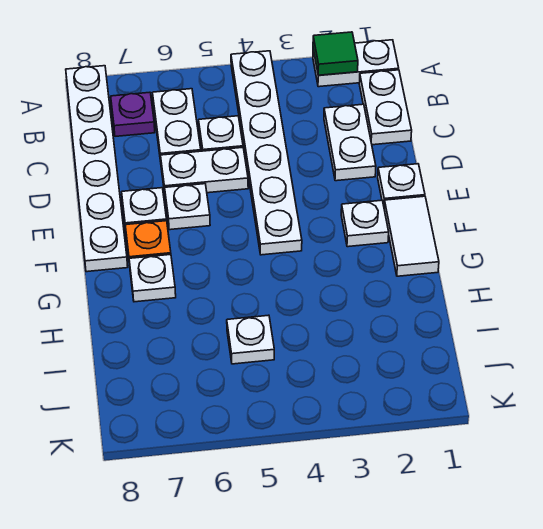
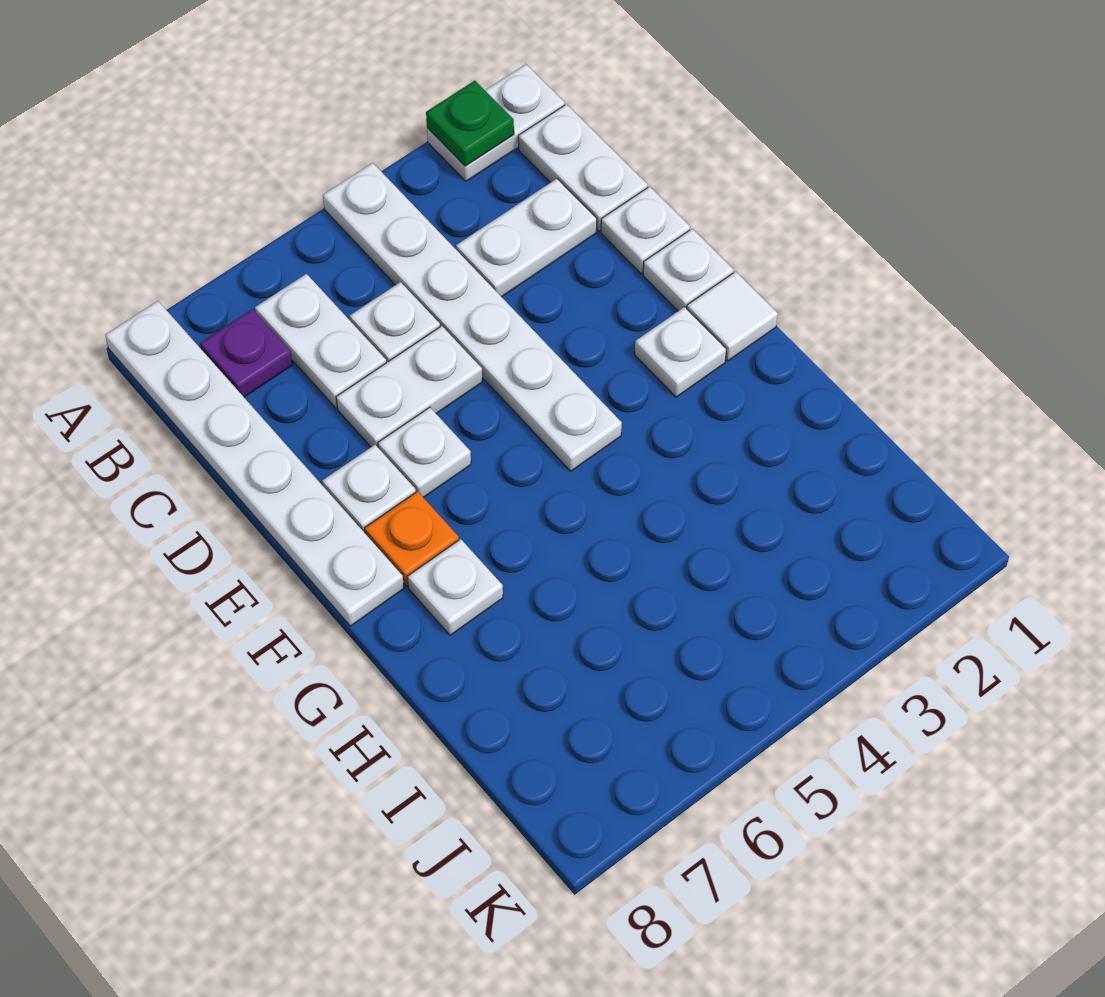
green tile A2 level 2 -> green plate A2 level 2
white plate C2:D2 level 1 -> white plate C2:C3 level 1
white tile F1:G1 level 1 -> white tile F1 level 1
white plate I5 level 1 -> white plate D1 level 1

